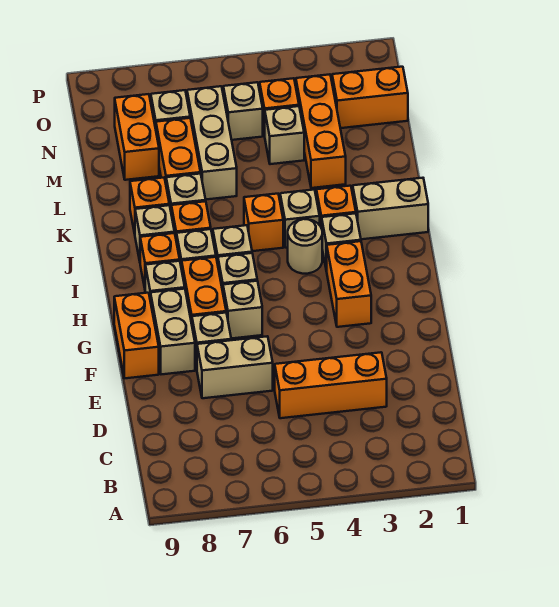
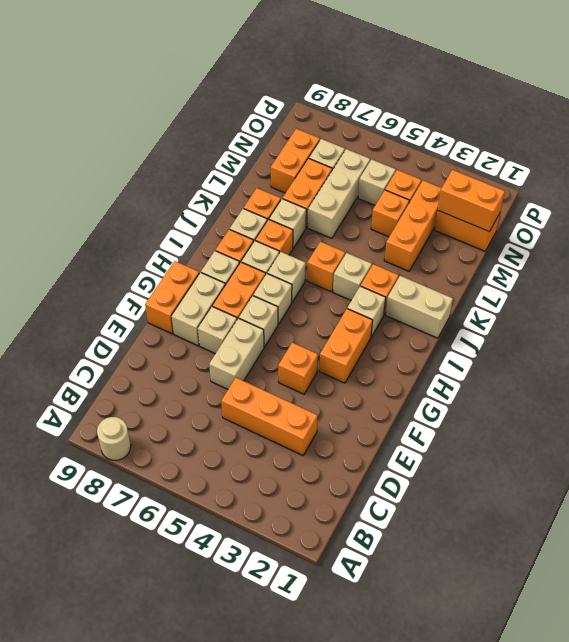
tan brick E6:E7 level 1 -> tan brick E6:F6 level 1
none -> orange brick F4 level 1
tan round brick I4 level 1 -> tan round brick A8 level 1
tan brick M4 level 1 -> orange brick M4 level 1
none -> orange brick N1:N2 level 2

